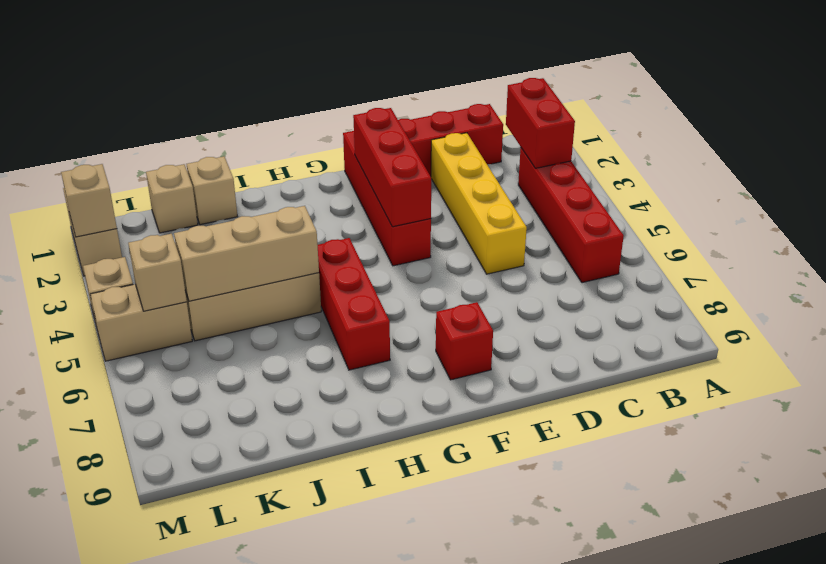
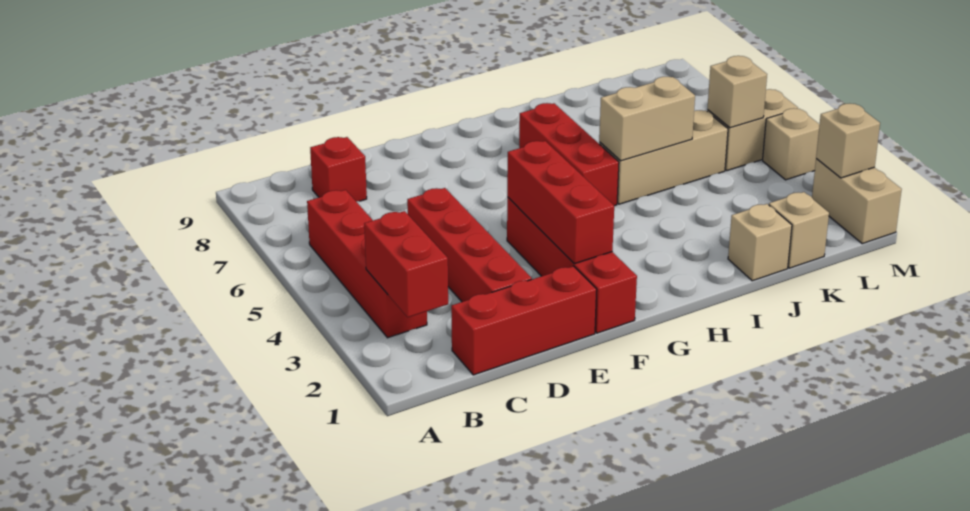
yellow brick D2:D5 level 1 -> red brick D2:D5 level 1
red brick F8 level 1 -> red brick C8 level 1
tan brick I5:K5 level 2 -> tan brick I5:J5 level 2

